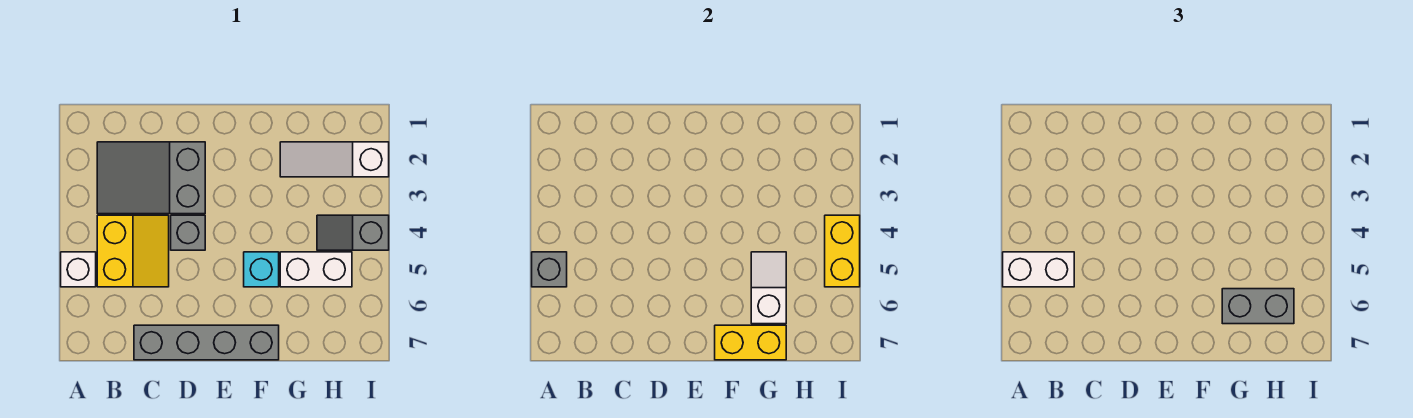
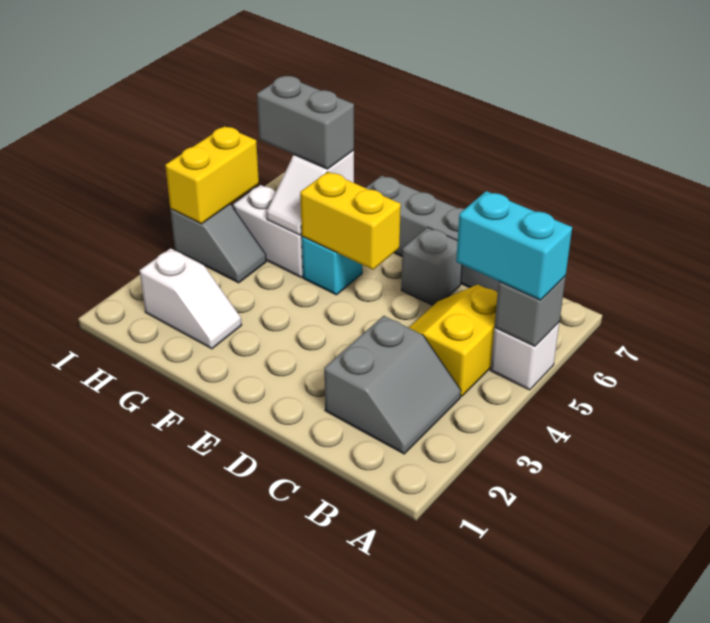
white brick A5:B5 level 3 -> cyan brick A5:B5 level 3
grey slope B2:D3 level 1 top D -> grey slope B2:C3 level 1 top C
grey brick D4 level 1 -> grey brick D6 level 1
yellow brick F7:G7 level 2 -> yellow brick E5:F5 level 2
white slope G2:I2 level 1 top I -> white slope G2:H2 level 1 top H

